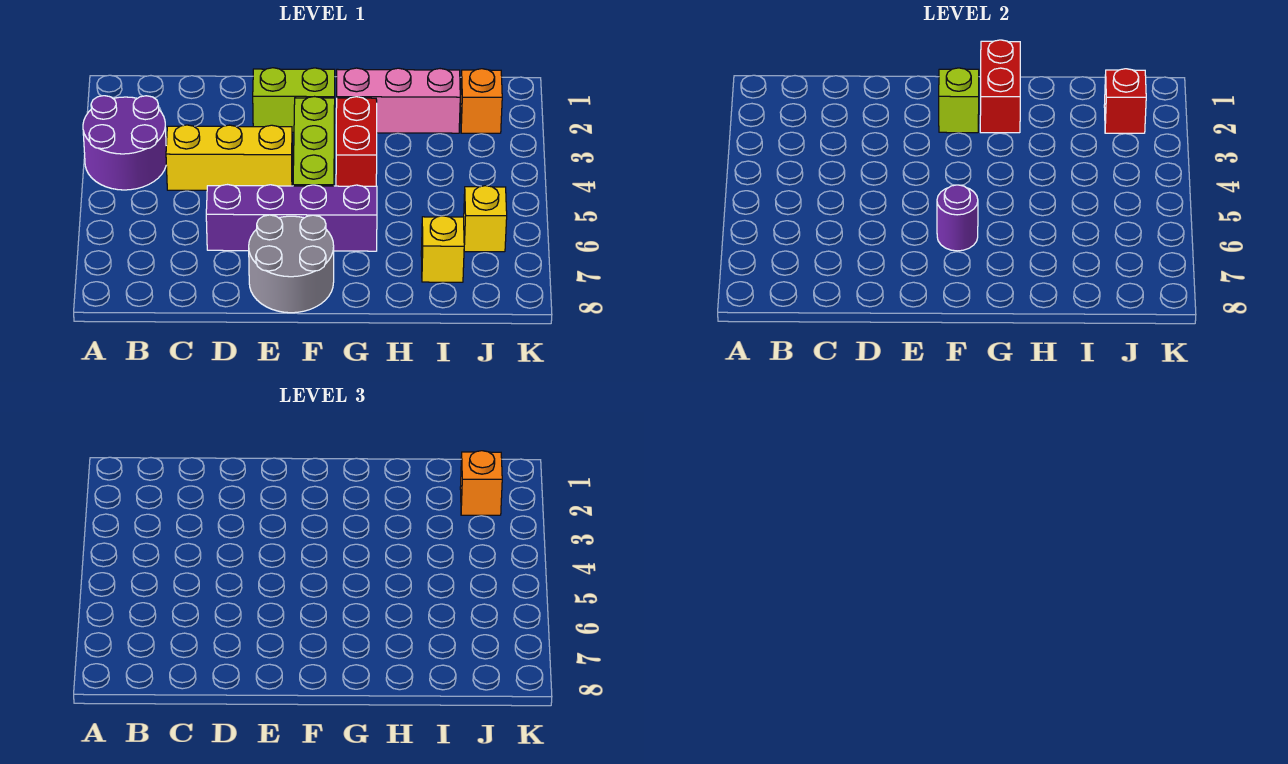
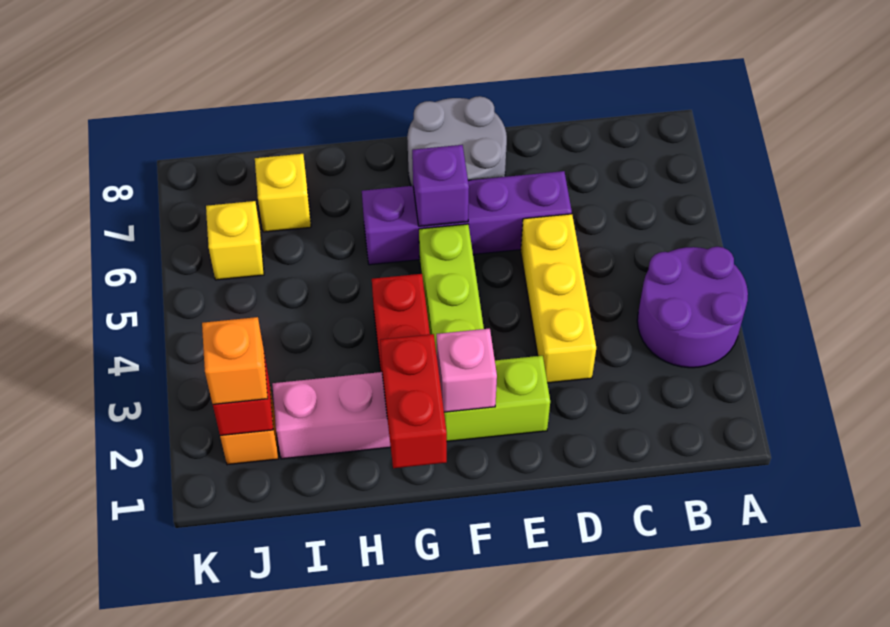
yellow brick C4:E4 level 1 -> yellow brick D3:D5 level 1
lime brick F2 level 2 -> pink brick F2 level 2
purple round brick F6 level 2 -> purple brick F6 level 2

